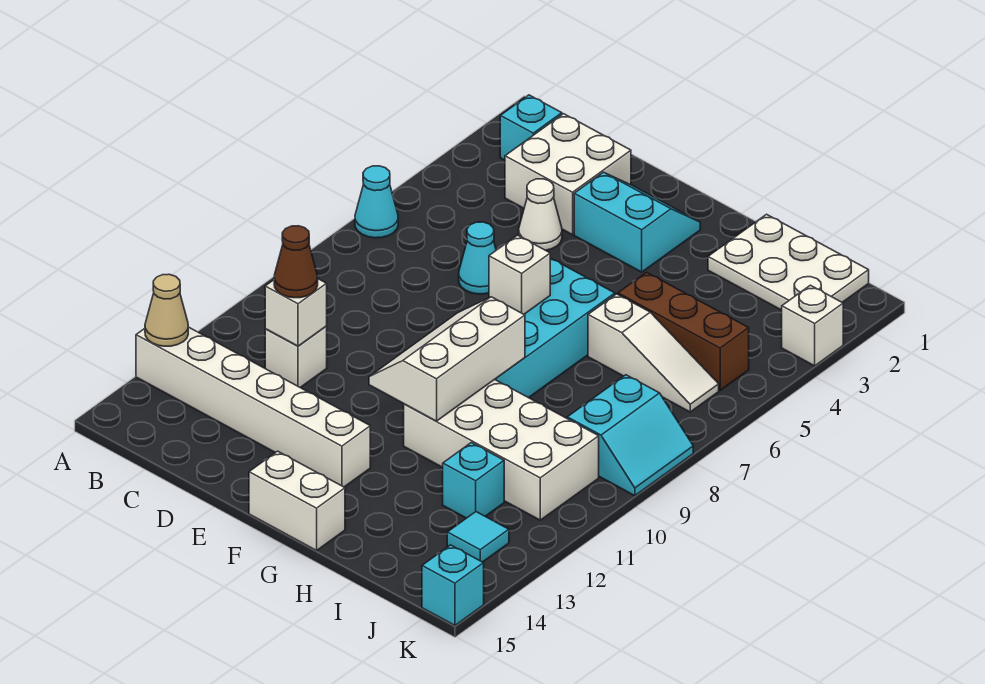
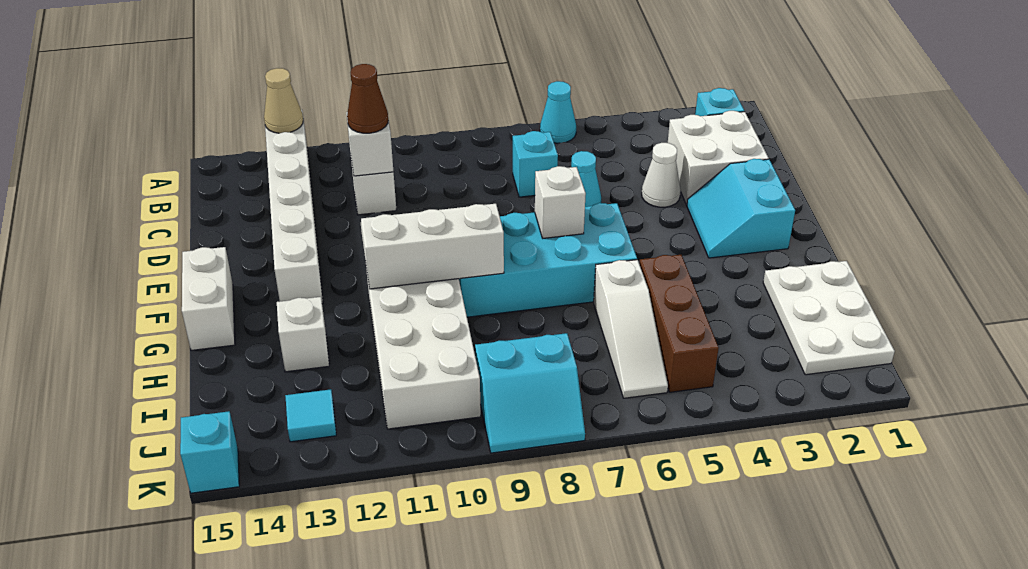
cyan slope E2:F3 level 1 top 3 -> cyan slope E2:F3 level 1 top 2
cyan brick I12 level 1 -> cyan brick C7 level 1
white brick K3 level 1 -> white brick H13 level 1

